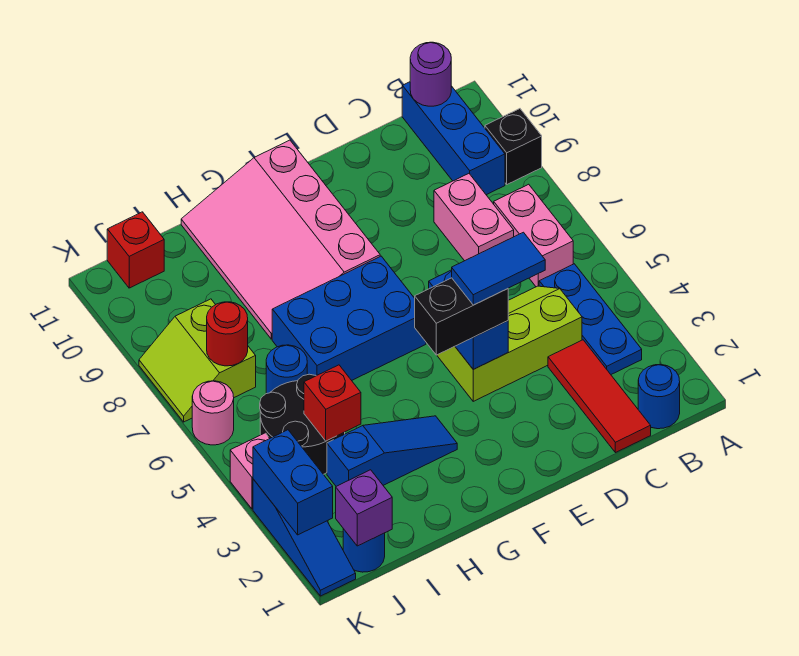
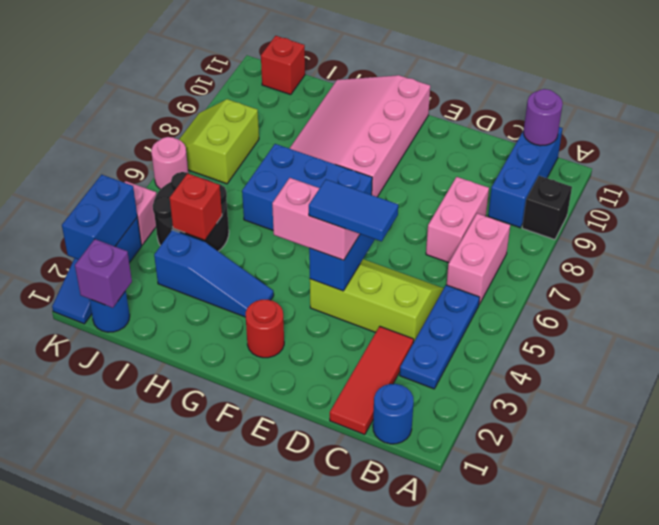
black brick E4:F4 level 3 -> pink brick E4:F4 level 3
blue round brick I6 level 1 -> none
red round brick J7 level 2 -> red round brick F2 level 1

